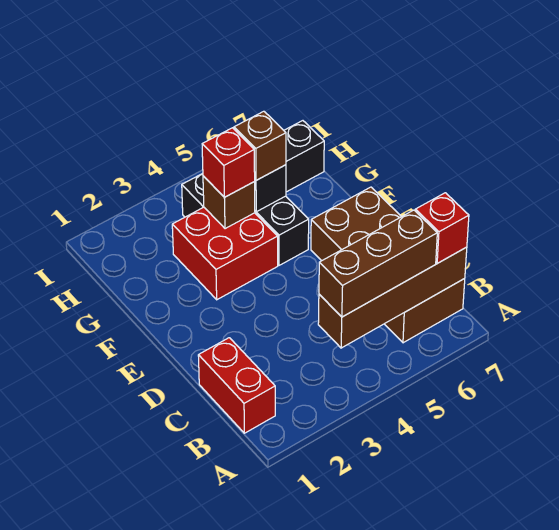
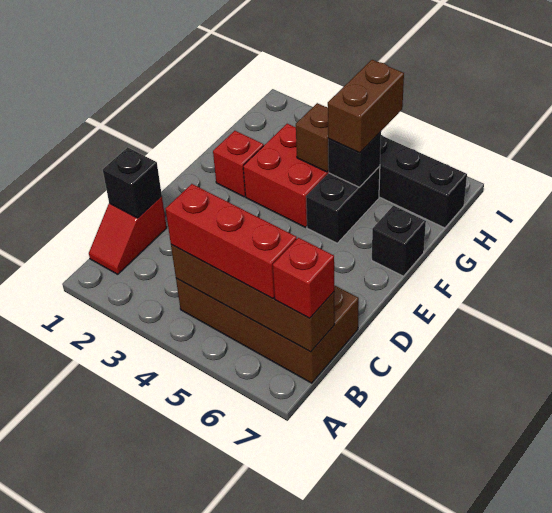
red brick B1:C1 level 1 -> red slope B1:C1 level 1 top C
brown brick B4:B6 level 3 -> red brick B4:B6 level 3
brown brick B6:E7 level 1 -> brown brick B4:C7 level 1
none -> black brick C1 level 2
none -> black brick F7 level 1
red brick G4 level 3 -> red brick F2 level 1
brown brick G5 level 3 -> brown brick G5:H5 level 3

